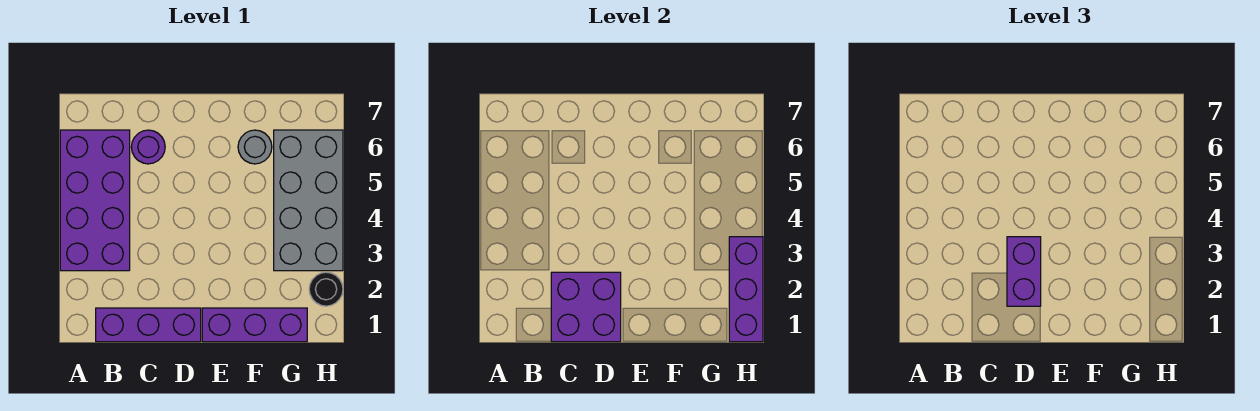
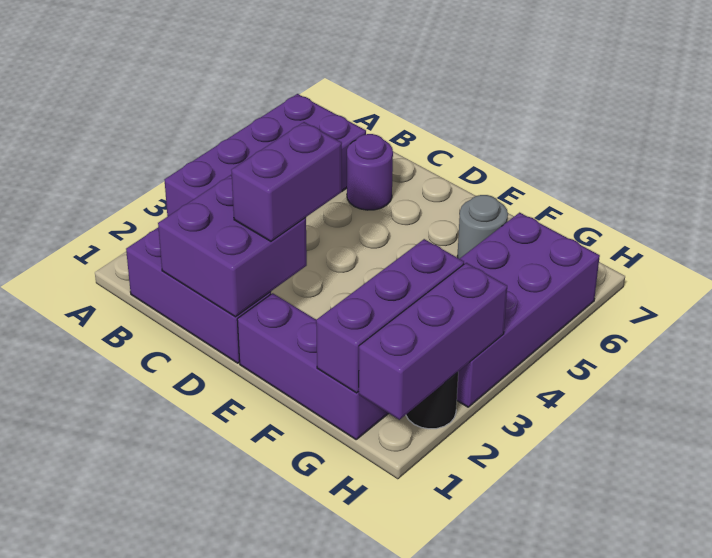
none -> purple brick G1:G3 level 2
grey brick G3:H6 level 1 -> purple brick G3:H6 level 1

